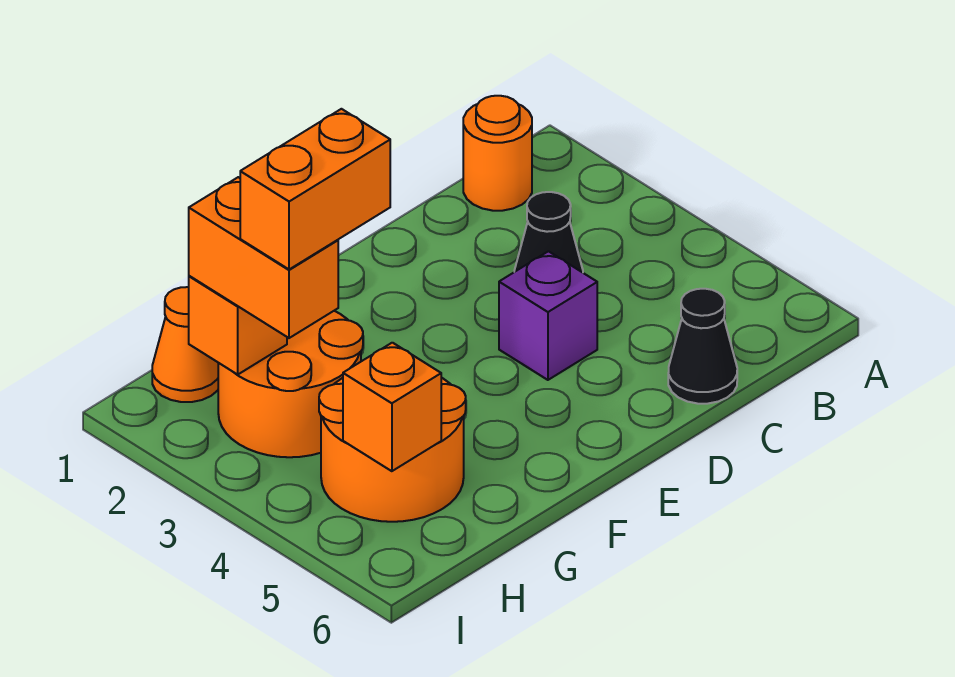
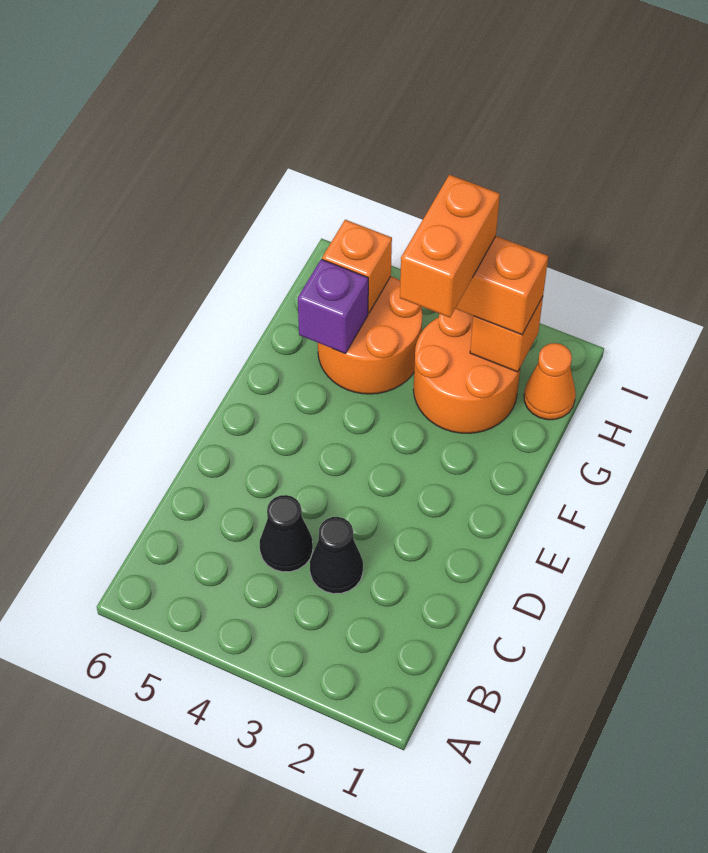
orange round brick B1 level 1 -> none
black cone C6 level 1 -> black cone C4 level 1
purple brick D4 level 1 -> purple brick G5 level 2

